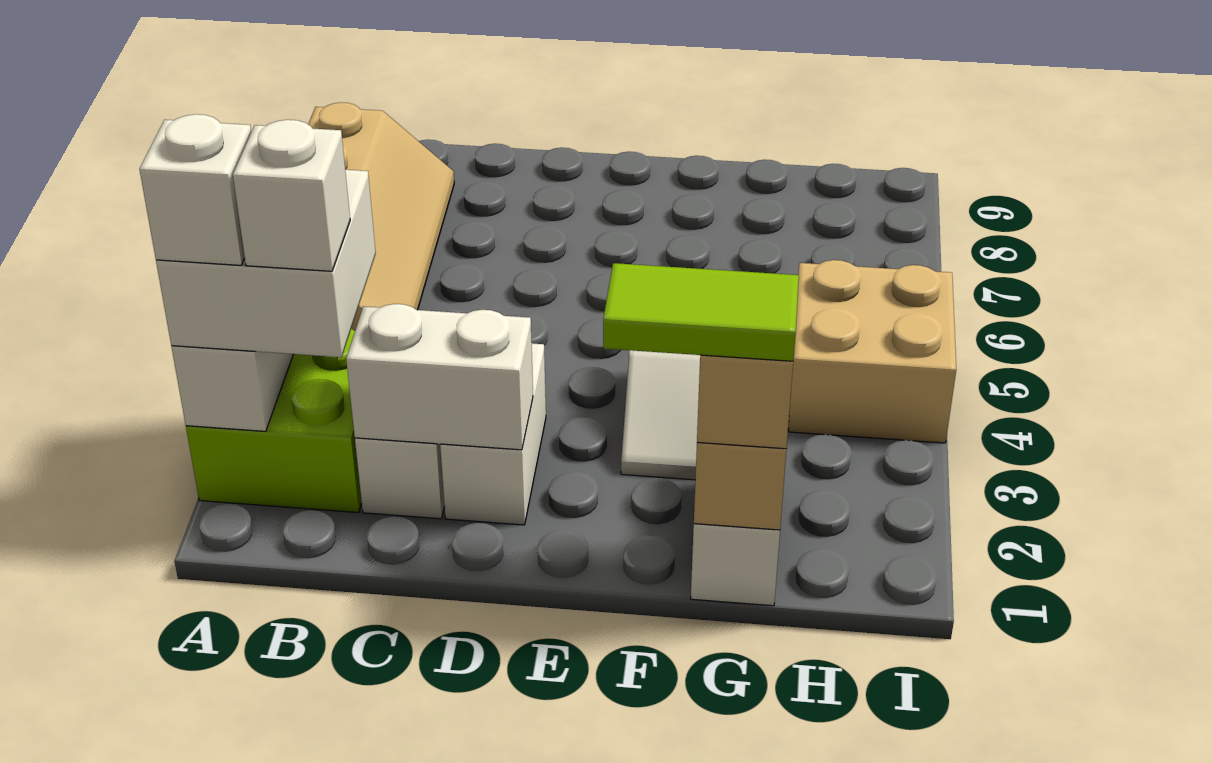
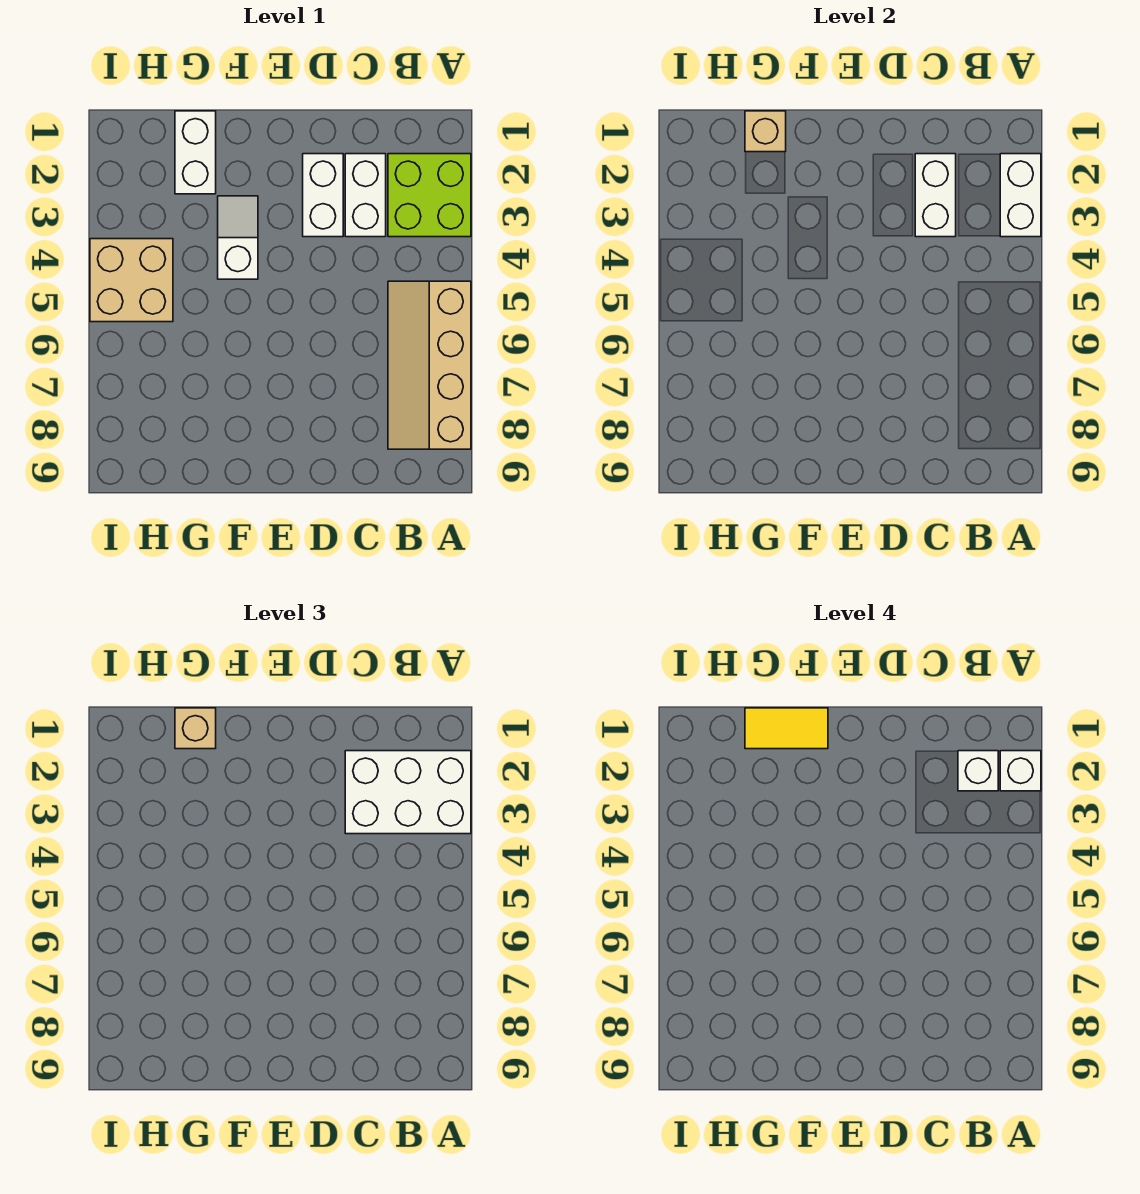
white brick A2:B3 level 3 -> white brick A2:C3 level 3
white brick C2:D2 level 2 -> white brick C2:C3 level 2
lime tile F1:G1 level 4 -> yellow tile F1:G1 level 4

